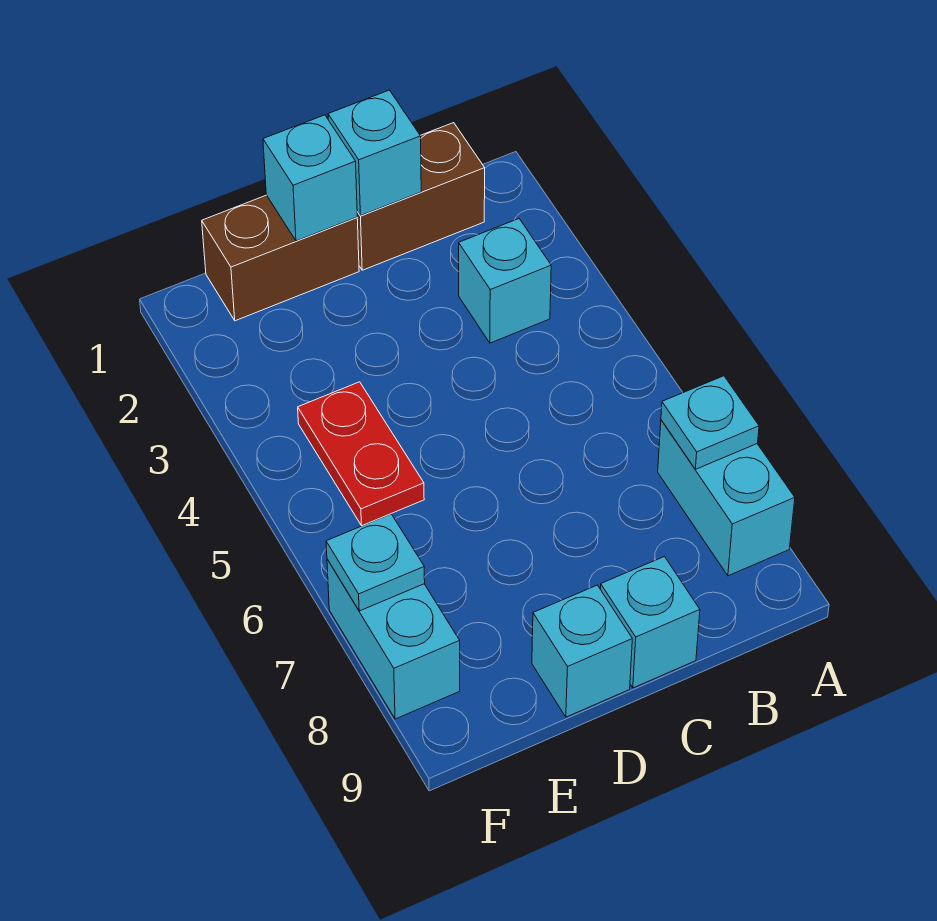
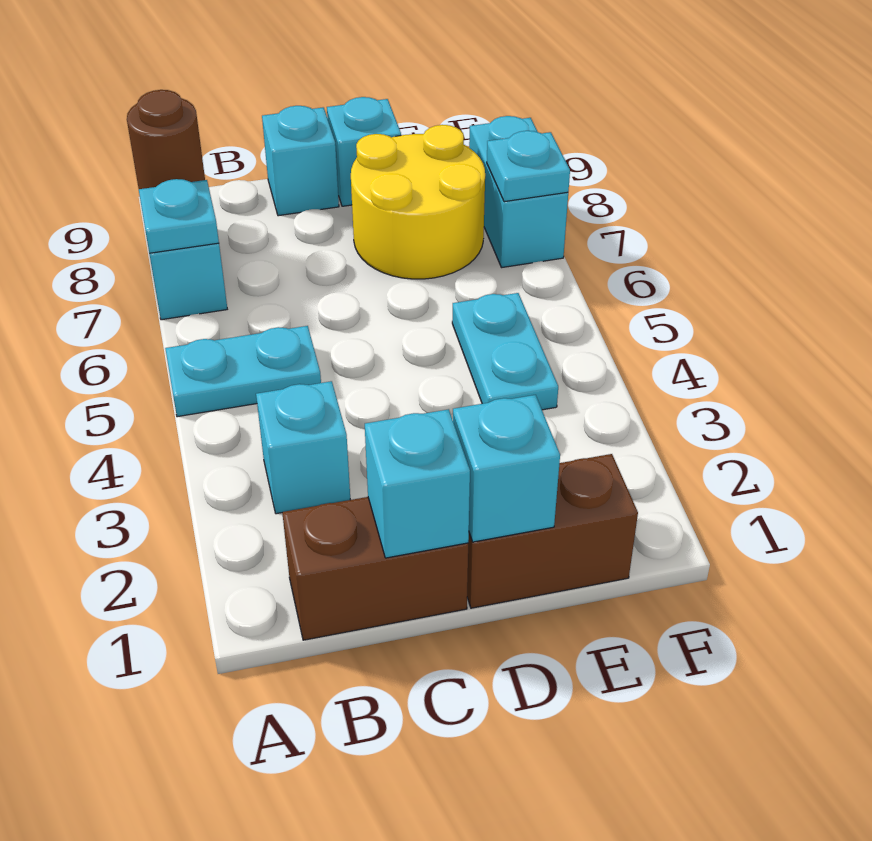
none -> cyan plate A5:B5 level 1
none -> brown round brick A8 level 2
none -> yellow round brick D7:E8 level 1
red plate E4:E5 level 1 -> cyan plate E4:E5 level 1

